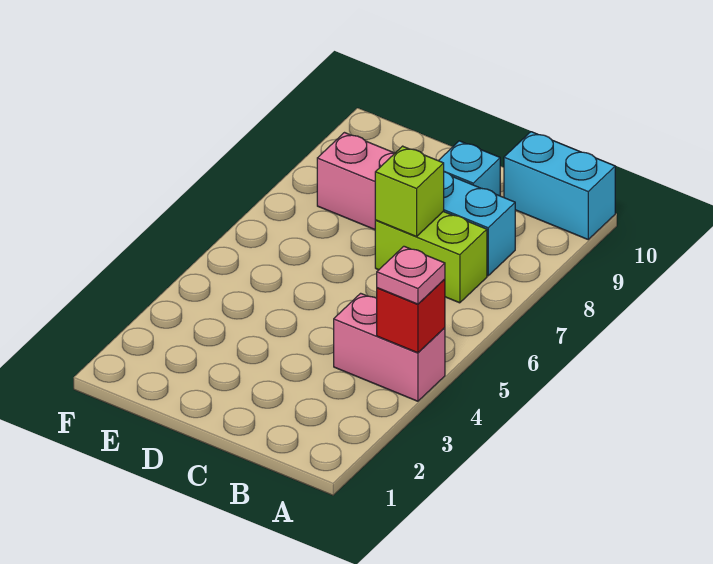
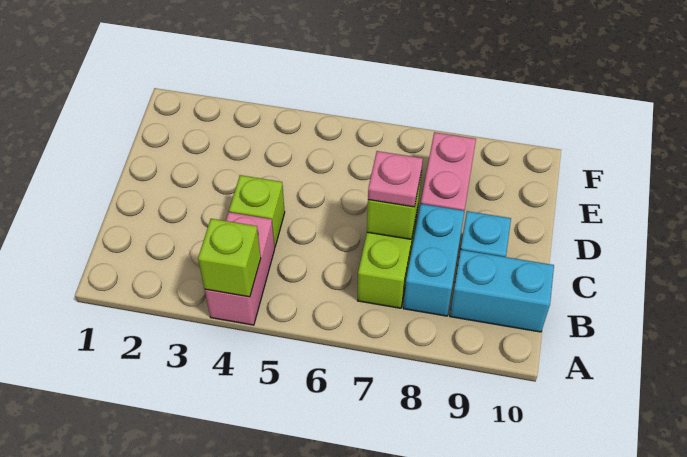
red brick A4 level 2 -> lime brick A4 level 2
pink plate A4 level 3 -> pink plate C7 level 3
cyan brick A10:B10 level 1 -> cyan brick B9:B10 level 1
none -> lime brick C4 level 1

